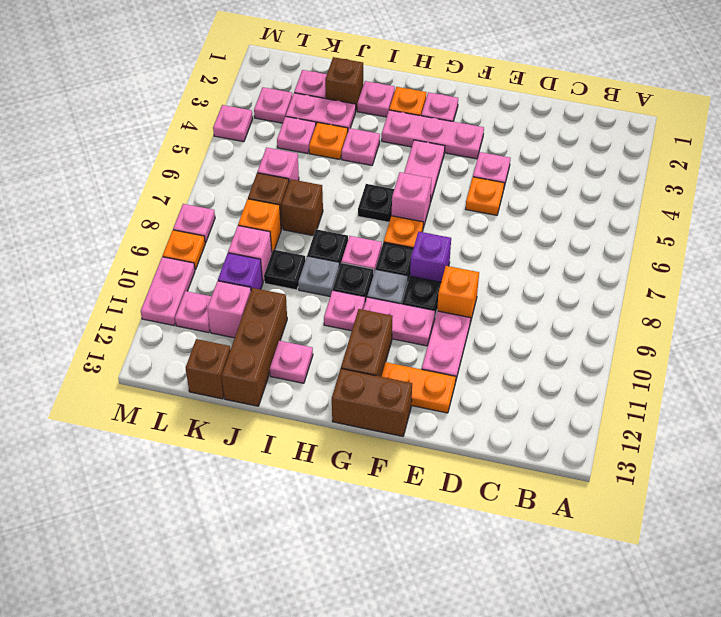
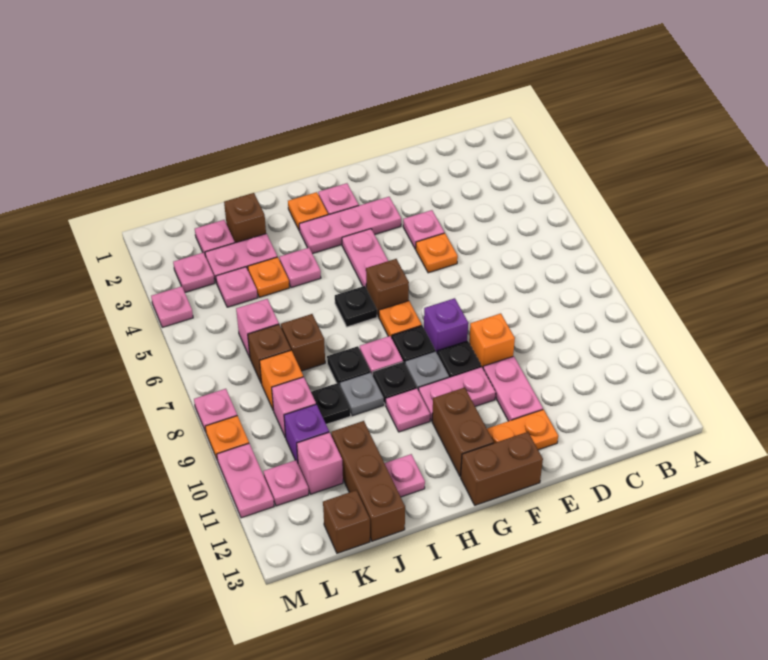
pink brick G6 level 1 -> brown brick G6 level 1
pink plate I2 level 1 -> none

